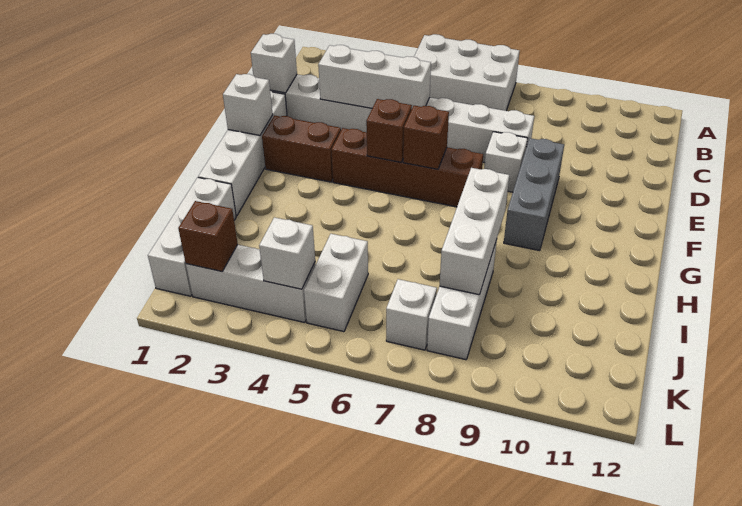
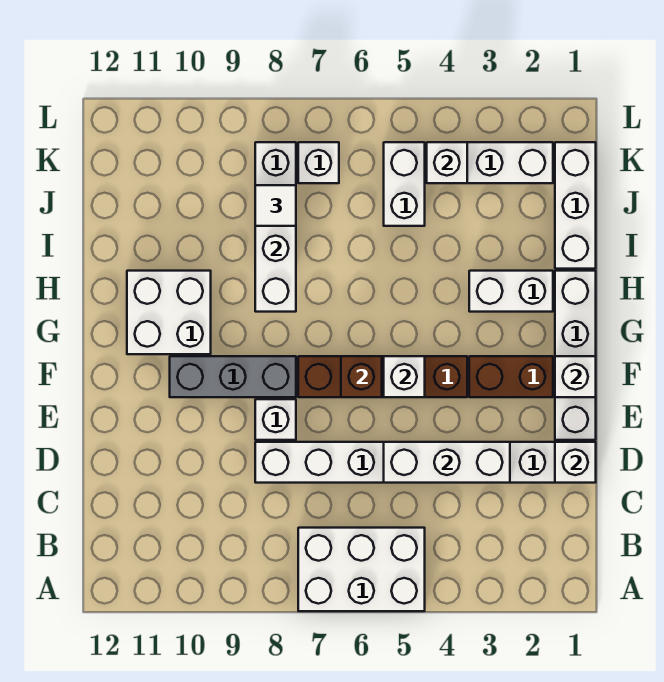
grey brick E9:G9 level 1 -> grey brick F8:F10 level 1
brown brick F5 level 2 -> white brick F5 level 2
none -> white brick G10:H11 level 1
none -> white brick H2:H3 level 1
none -> white tile J8 level 3
brown brick K2 level 2 -> none

